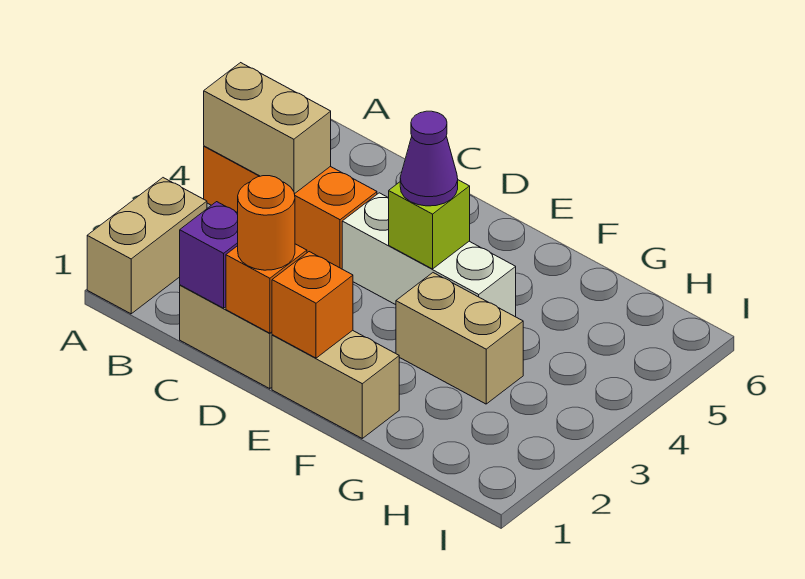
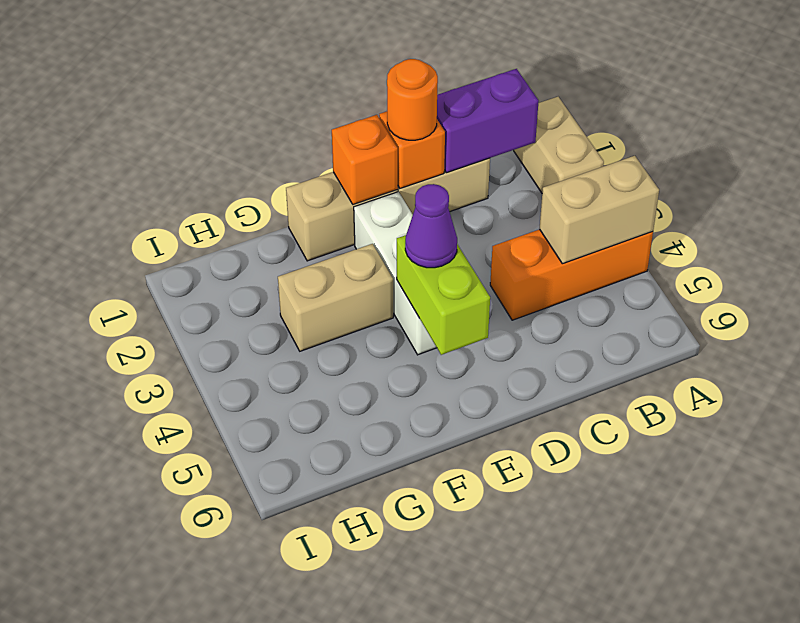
purple brick C1 level 2 -> purple brick B1:C1 level 2
white brick D4:F4 level 1 -> white brick E2:E4 level 1
lime brick E4 level 2 -> lime brick E4:E5 level 2

